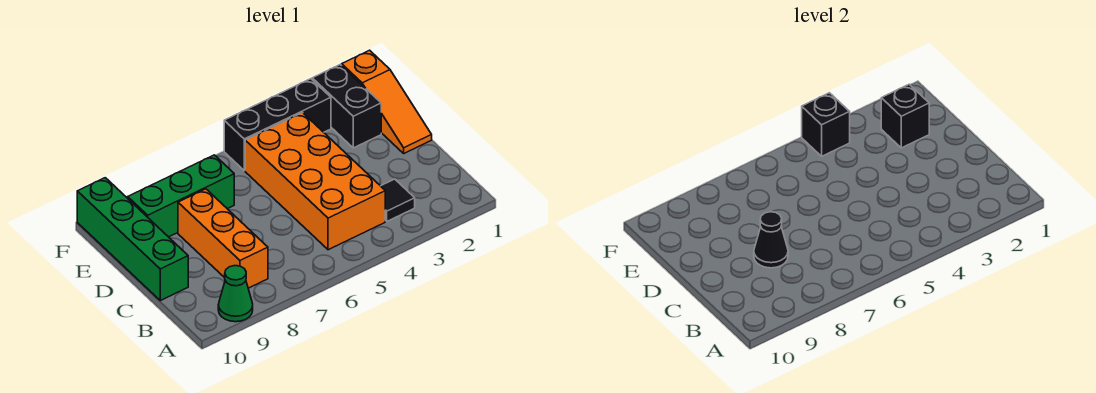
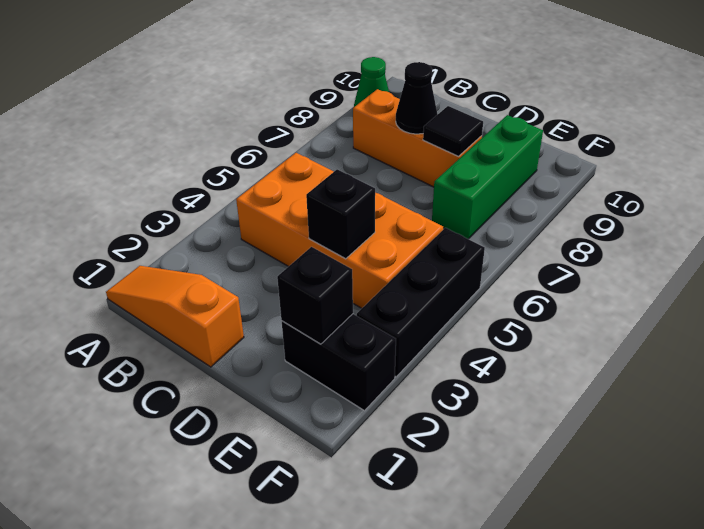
black tile B3 level 1 -> black tile D8 level 2
green brick C10:F10 level 1 -> none
orange slope D1:F1 level 1 top F -> orange slope A1:C1 level 1 top C
black brick F4 level 2 -> black brick D4 level 2

